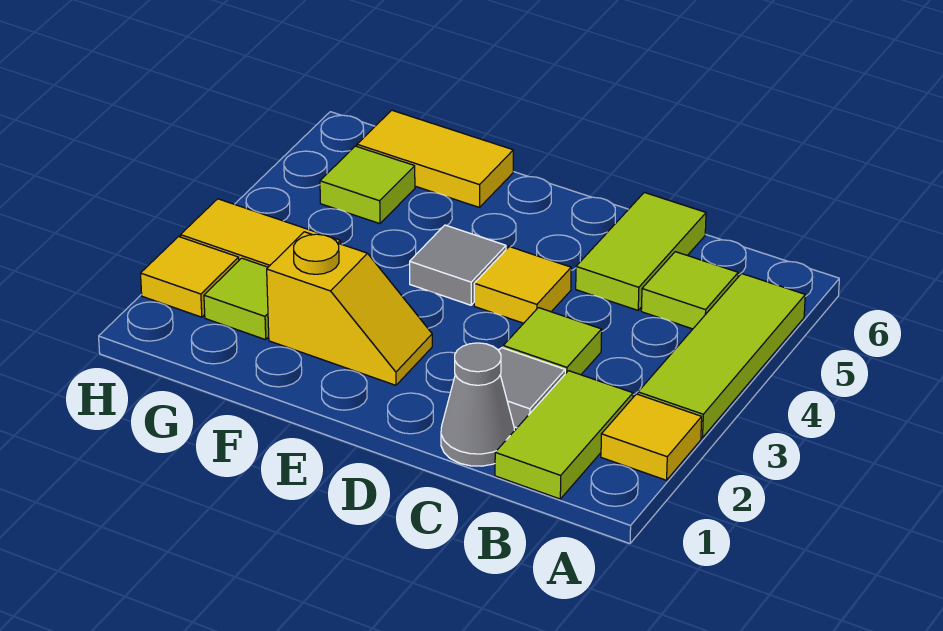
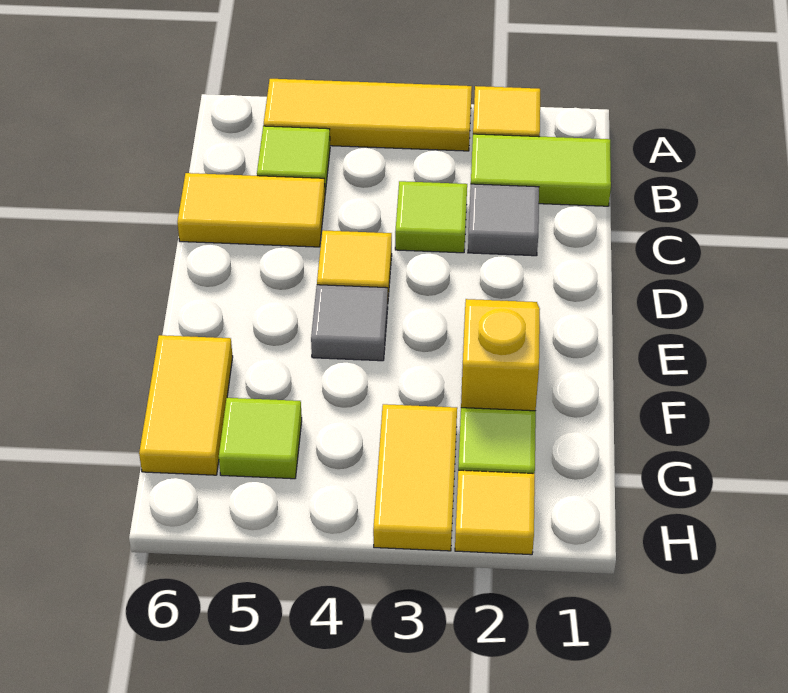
lime tile A3:A5 level 1 -> yellow tile A3:A5 level 1
grey cone C1 level 1 -> none
lime tile C5:C6 level 1 -> yellow tile C5:C6 level 1

